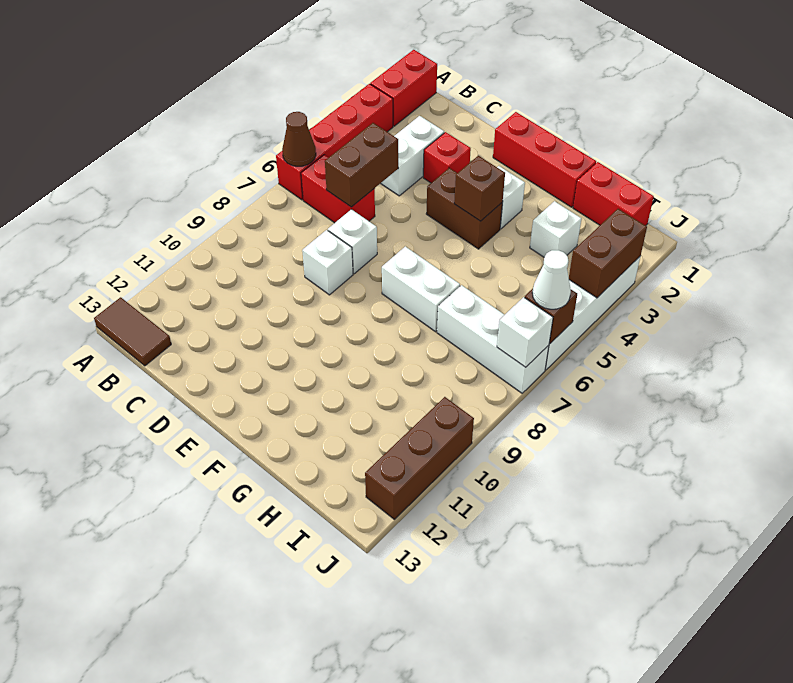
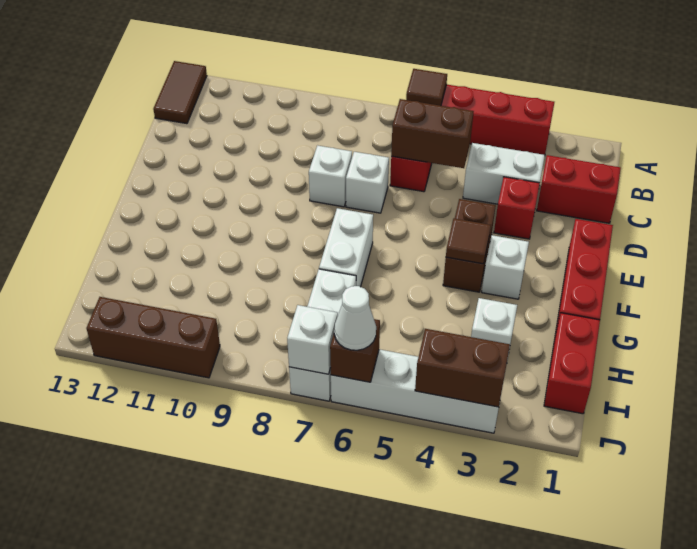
red brick A1:A2 level 1 -> red brick C1:C2 level 1
brown cone A6 level 2 -> brown tile A6 level 2
brown brick F4 level 2 -> brown tile F4 level 2

